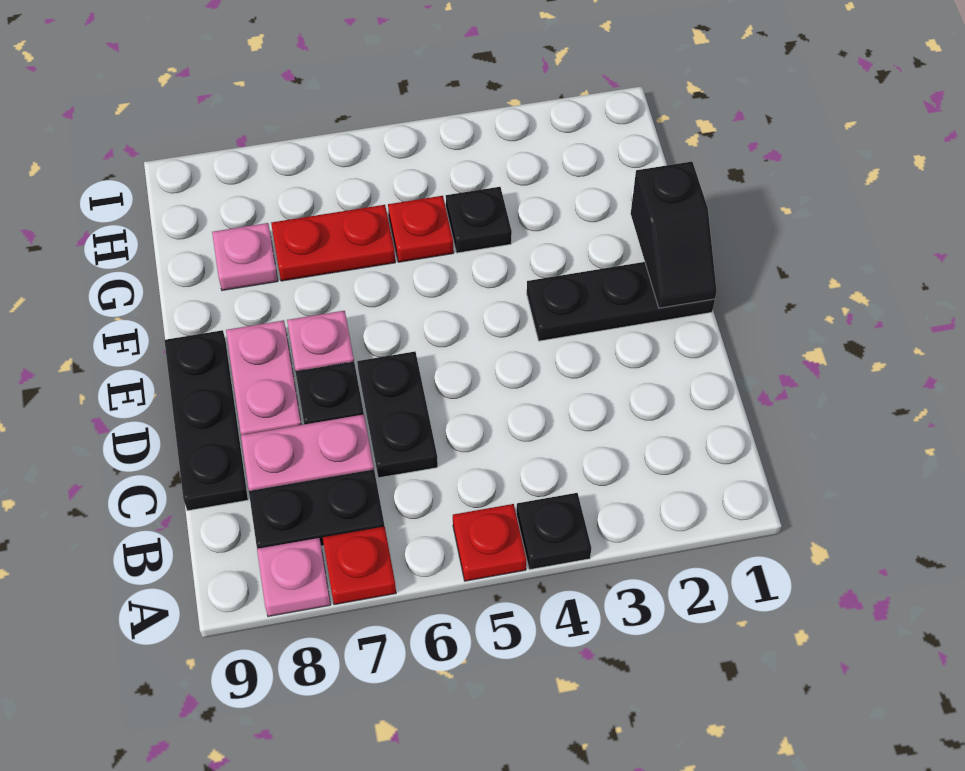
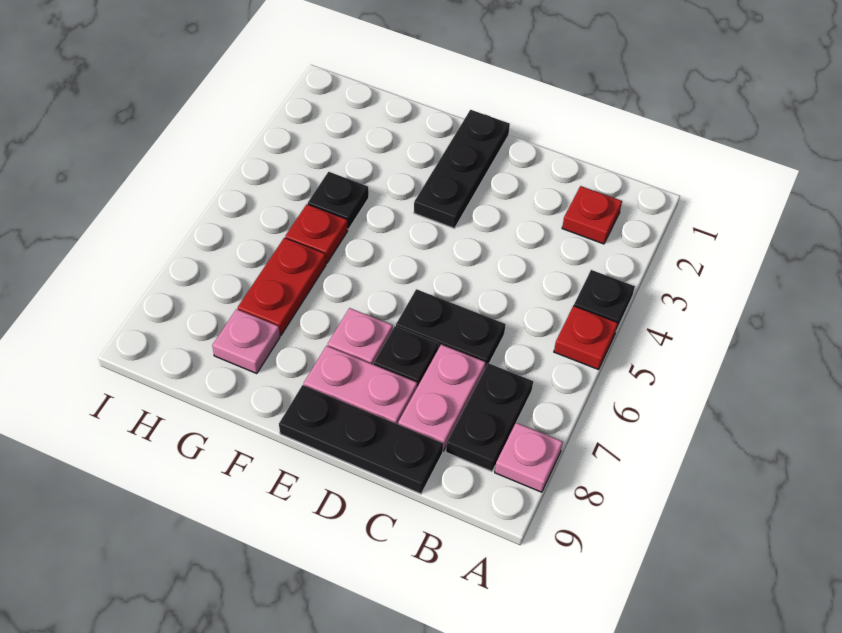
red plate A7 level 1 -> red plate B2 level 1
black slope E1:F1 level 2 top F -> none

